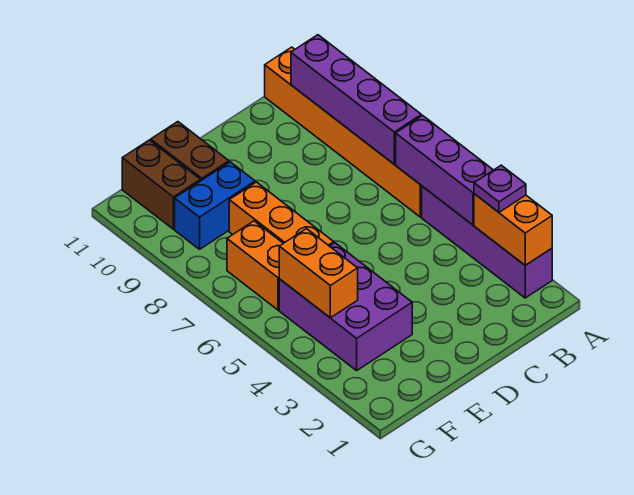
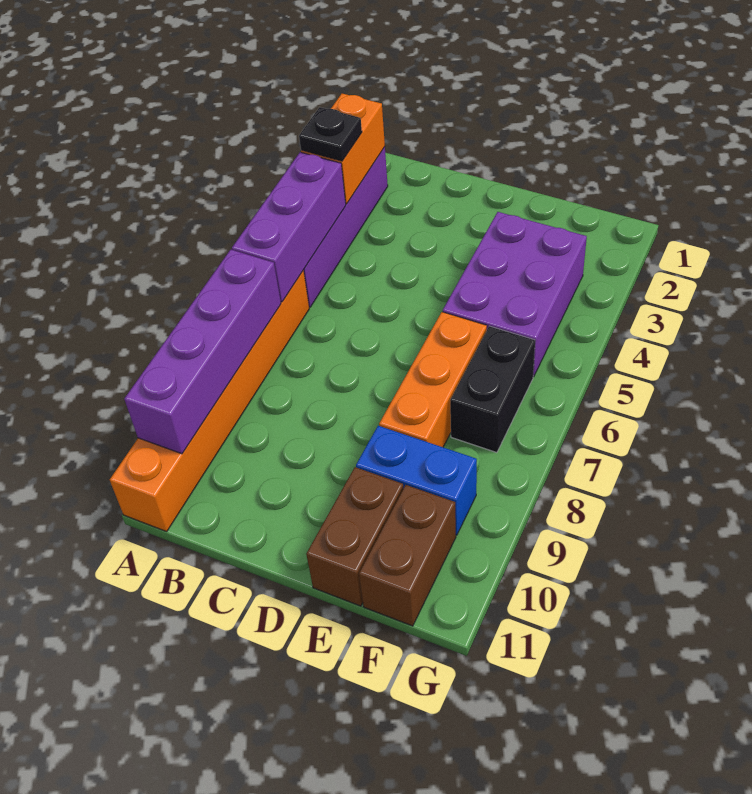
purple plate A3 level 3 -> black plate A3 level 3
orange brick F4:F5 level 2 -> none
orange brick F6:F7 level 1 -> black brick F6:F7 level 1

